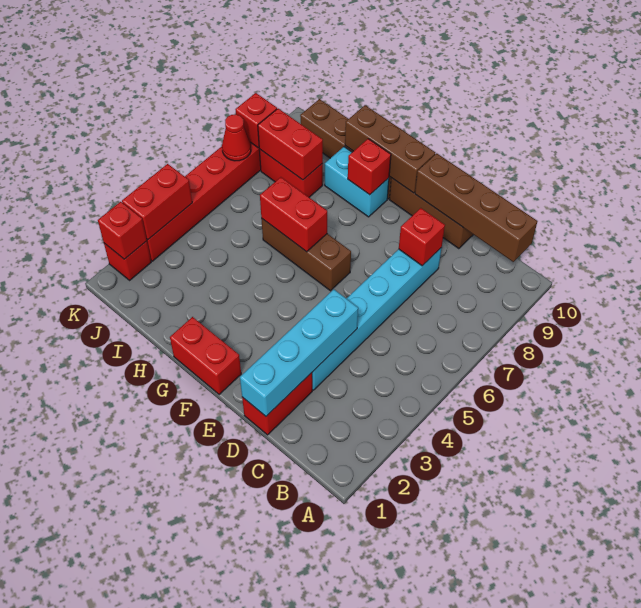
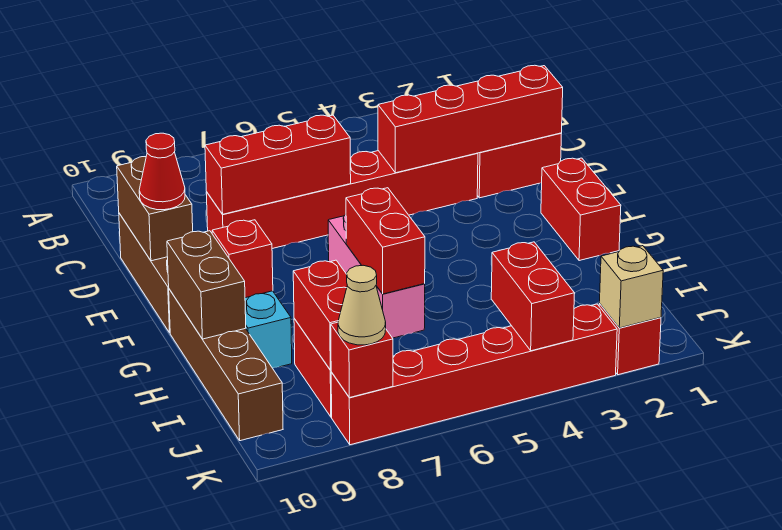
brown brick B10:E10 level 2 -> brown brick D10:E10 level 2
cyan brick D1:D4 level 2 -> red brick D1:D4 level 2
cyan brick D3:D8 level 1 -> red brick D3:D8 level 1
red brick D8 level 2 -> red brick D6:D8 level 2
brown brick F6:H6 level 1 -> pink brick F6:H6 level 1
brown brick F10:H10 level 2 -> brown brick G10:H10 level 2
red brick K2 level 2 -> tan brick K2 level 2
red brick K3:K4 level 2 -> red brick J4:K4 level 2
red cone K7 level 2 -> red cone E10 level 3
none -> tan cone K8 level 3

